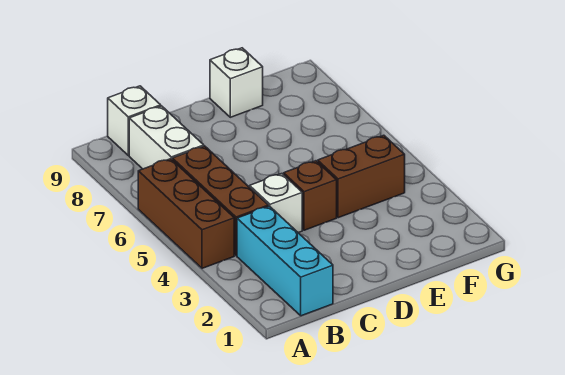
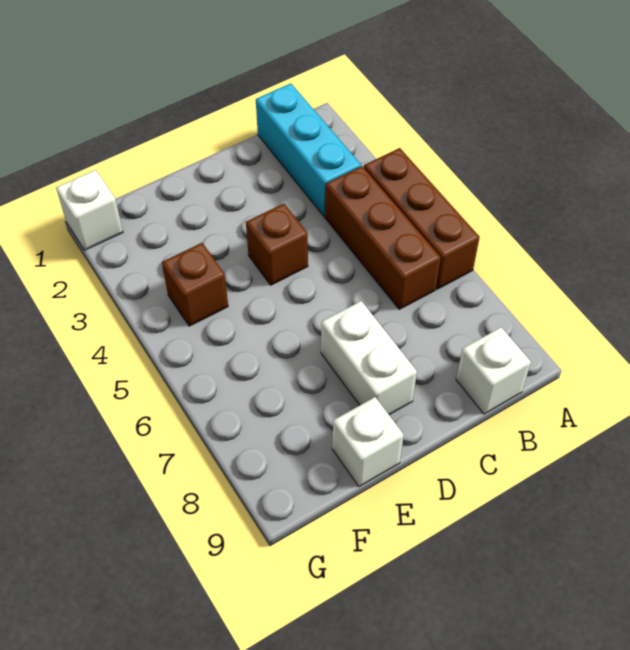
white brick B7:B8 level 1 -> white brick D7:D8 level 1
white brick C4 level 1 -> white brick G1 level 1
brown brick E4:F4 level 1 -> brown brick F4 level 1

